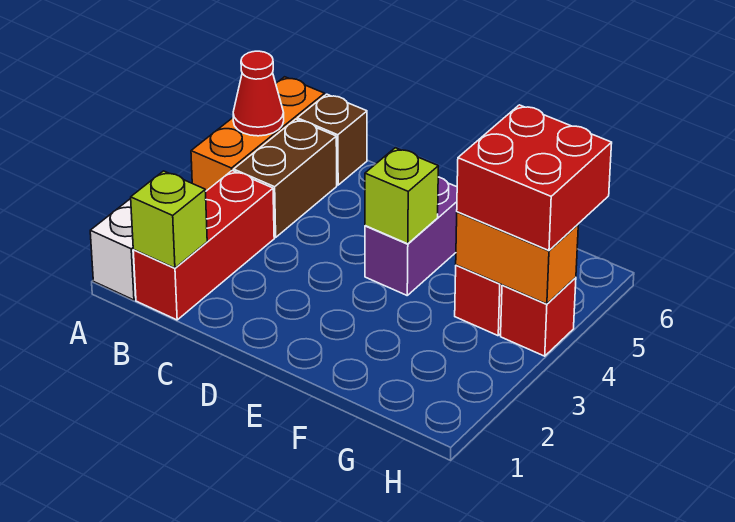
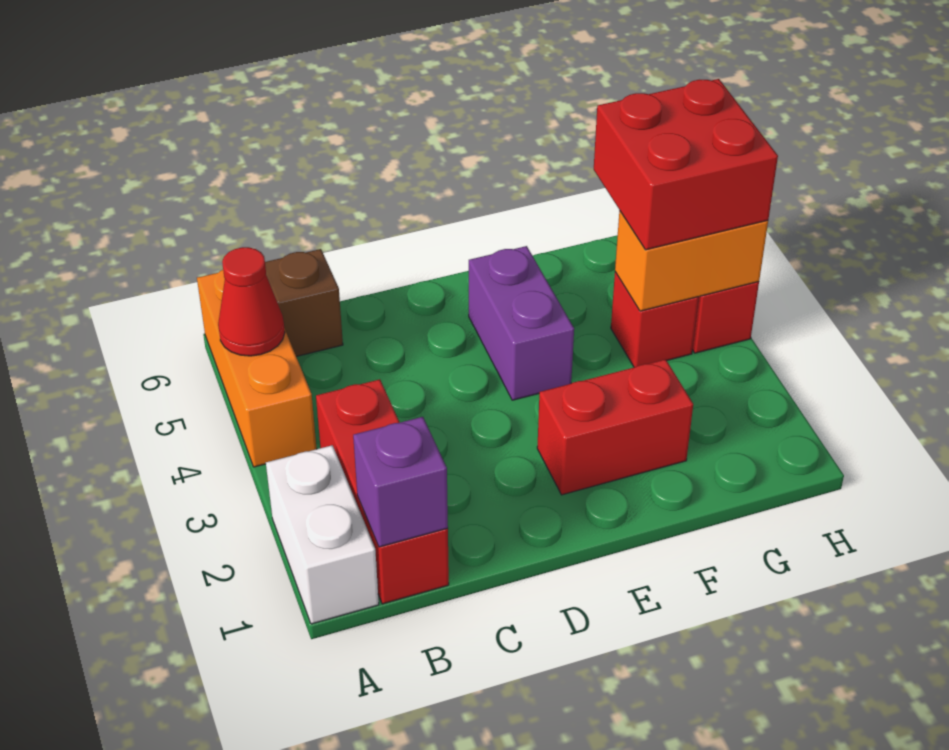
lime brick B1 level 2 -> purple brick B1 level 2
brown brick B4:B5 level 1 -> none
none -> red brick E2:F2 level 1
lime brick E4 level 2 -> none

